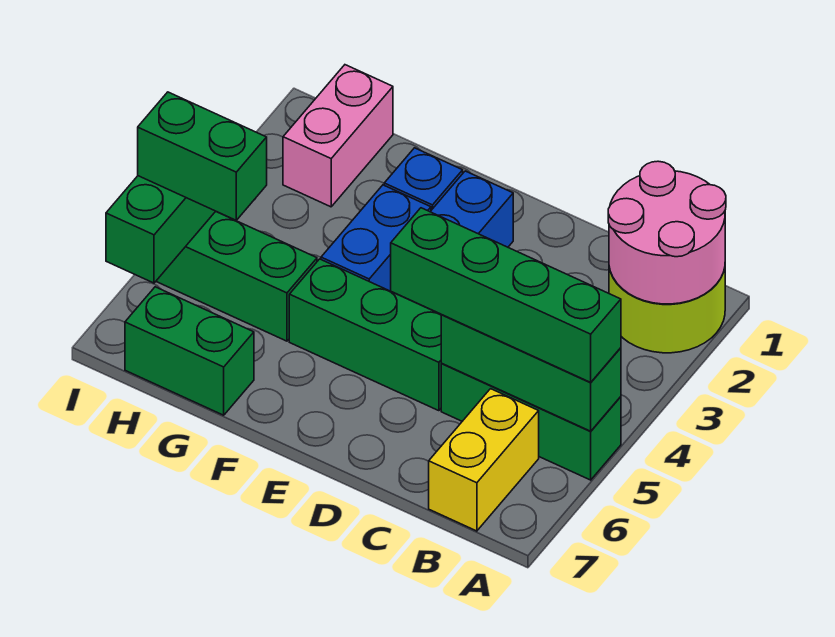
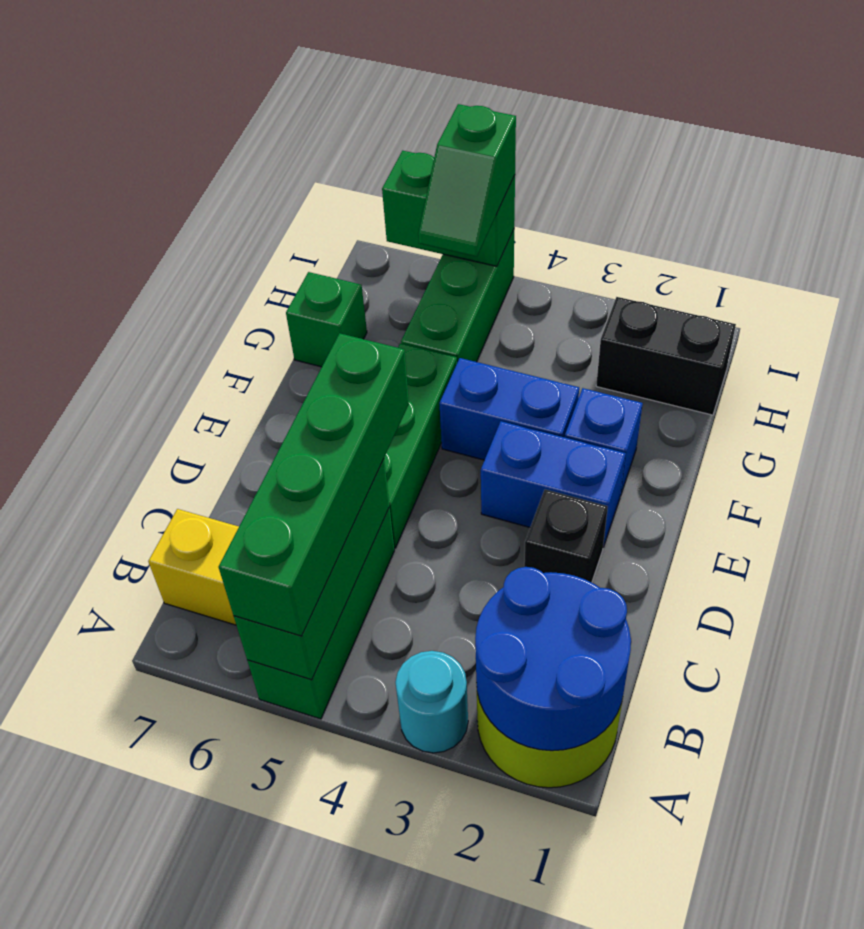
pink round brick A1:B2 level 2 -> blue round brick A1:B2 level 2
none -> cyan round brick A3 level 1
none -> black brick D2 level 1
green brick G7:H7 level 1 -> green brick G7 level 1
pink brick H1:H2 level 1 -> black brick H1:H2 level 1
green brick H5:I5 level 3 -> green slope H5:I5 level 3 top I

